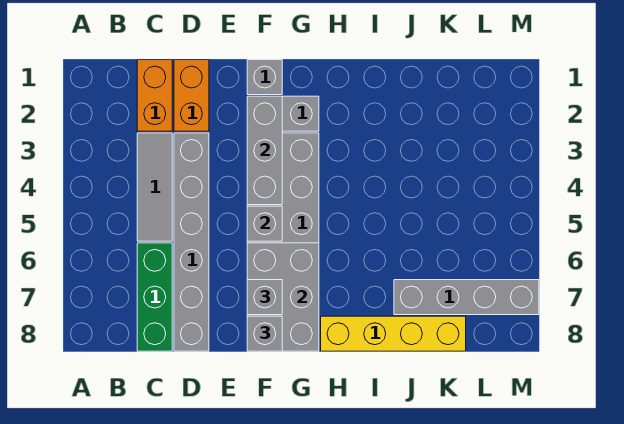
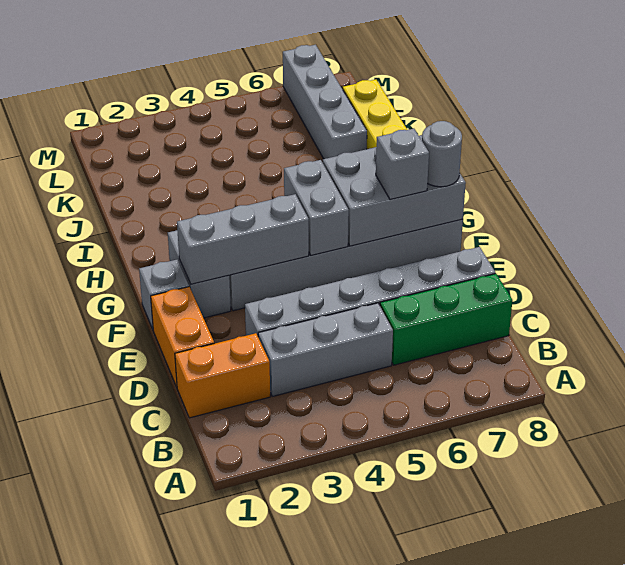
grey tile C3:C5 level 1 -> grey brick C3:C5 level 1
orange brick D1:D2 level 1 -> orange brick D1:E1 level 1
grey brick F5 level 2 -> grey brick F5:G5 level 2
grey brick F8 level 3 -> grey round brick F8 level 3

